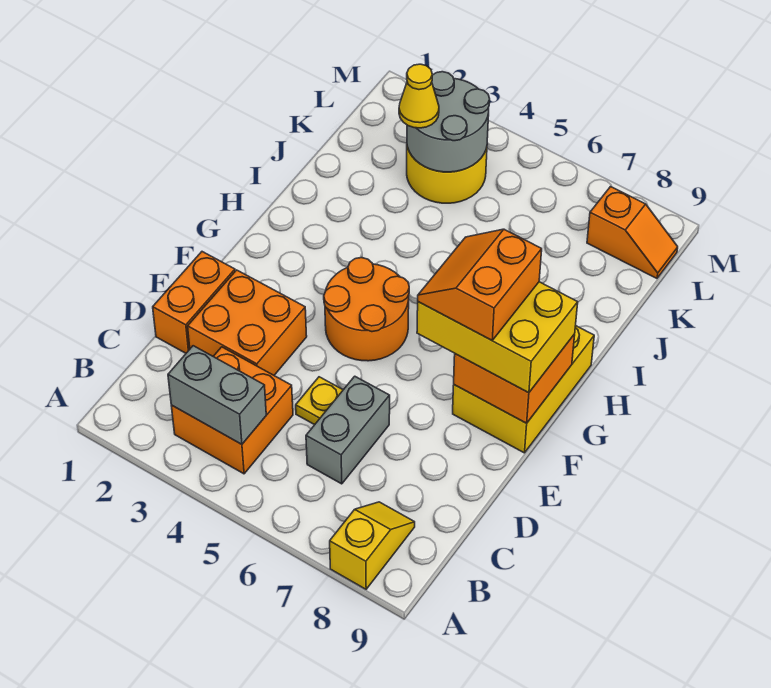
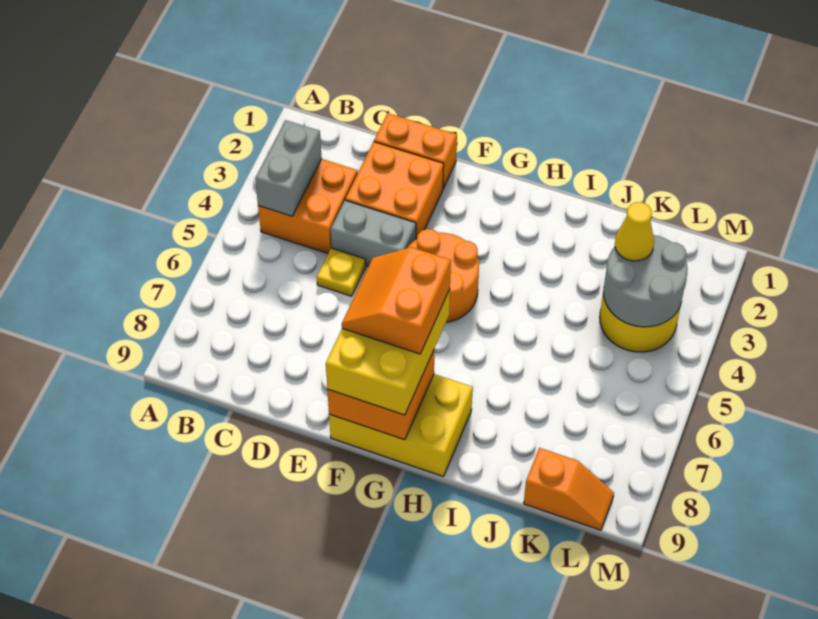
yellow slope A8:B8 level 1 top A -> none
grey brick C6:D6 level 1 -> grey brick D4:E4 level 1
orange slope F7:G8 level 4 top 8 -> orange slope F7:G8 level 4 top G
orange slope L8:L9 level 1 top 8 -> orange slope K9:L9 level 1 top K

